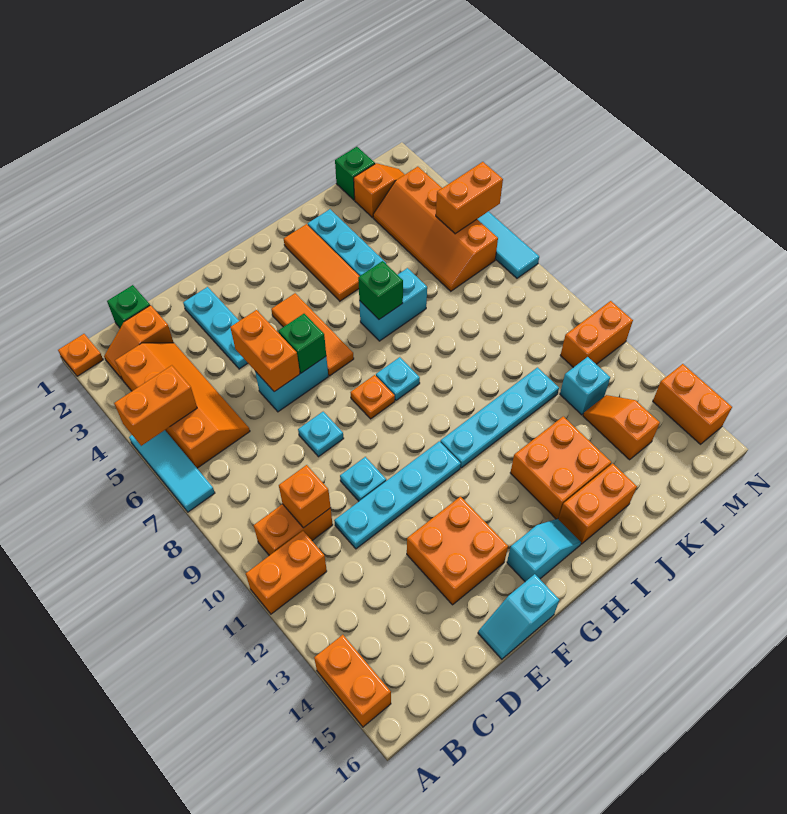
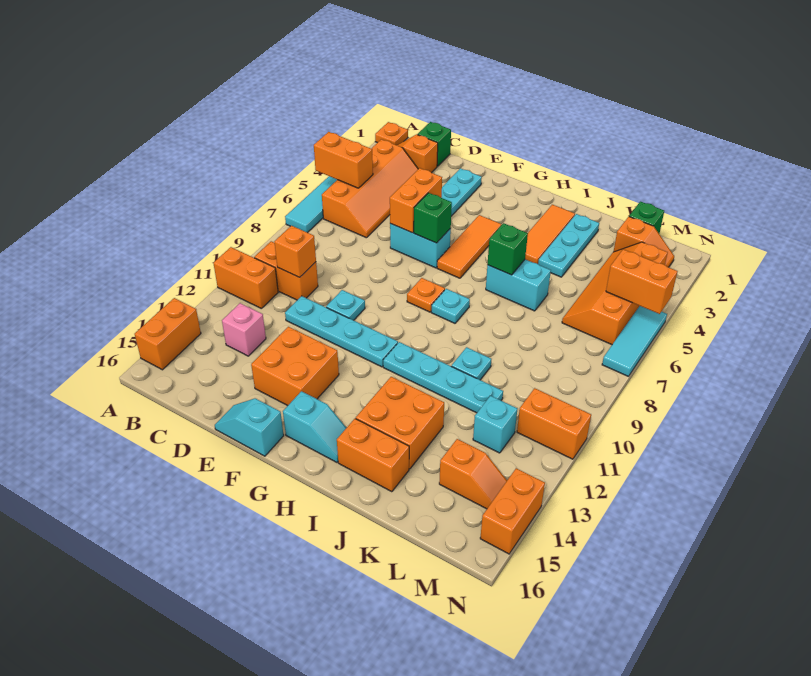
none -> pink brick C13 level 1
cyan plate E8 level 1 -> cyan plate J10 level 1
orange slope L13:L14 level 1 top 14 -> orange slope L14:M14 level 1 top L

